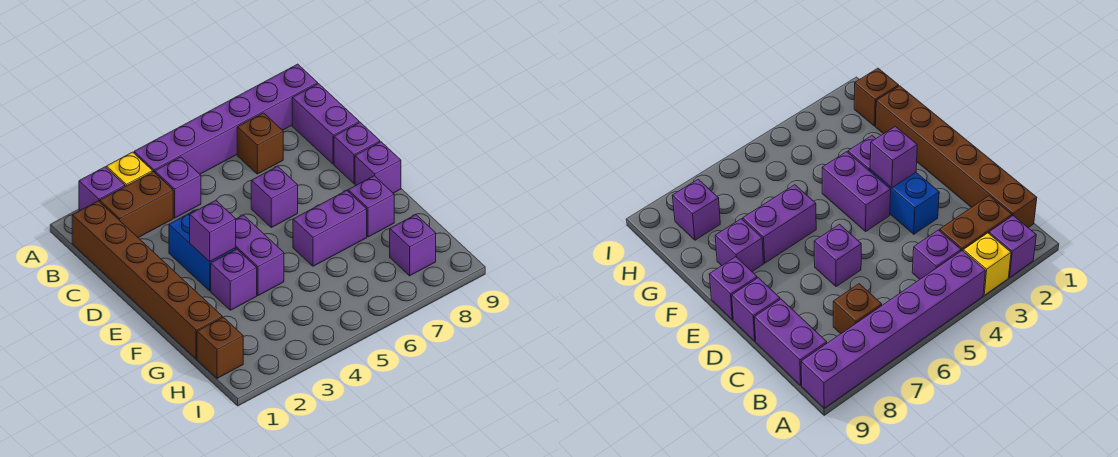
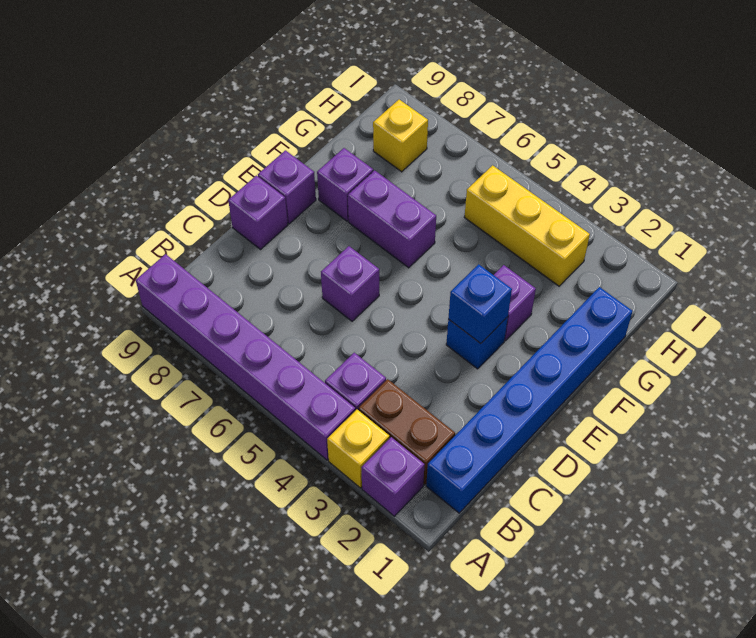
brown brick B1:G1 level 1 -> blue brick B1:G1 level 1
brown brick B7 level 1 -> none
purple brick B9:C9 level 1 -> none
blue brick D3:E3 level 1 -> blue brick E3 level 1
purple brick E3 level 2 -> blue brick E3 level 2
purple brick E4:F4 level 1 -> none
brown brick H1 level 1 -> none
none -> yellow brick H3:H5 level 1
purple brick H8 level 1 -> yellow brick H8 level 1

